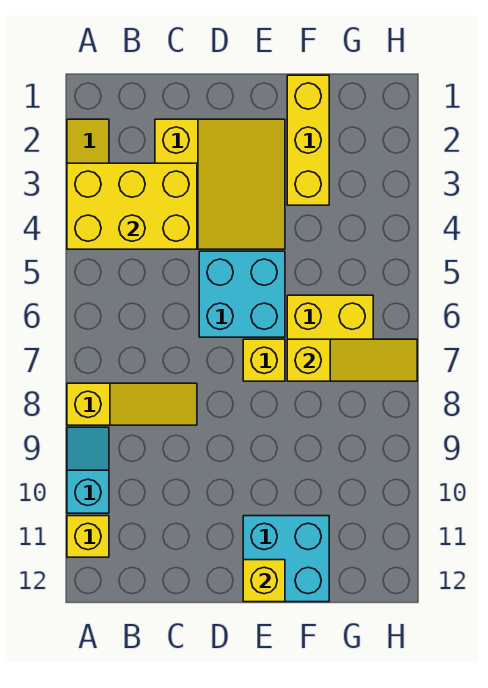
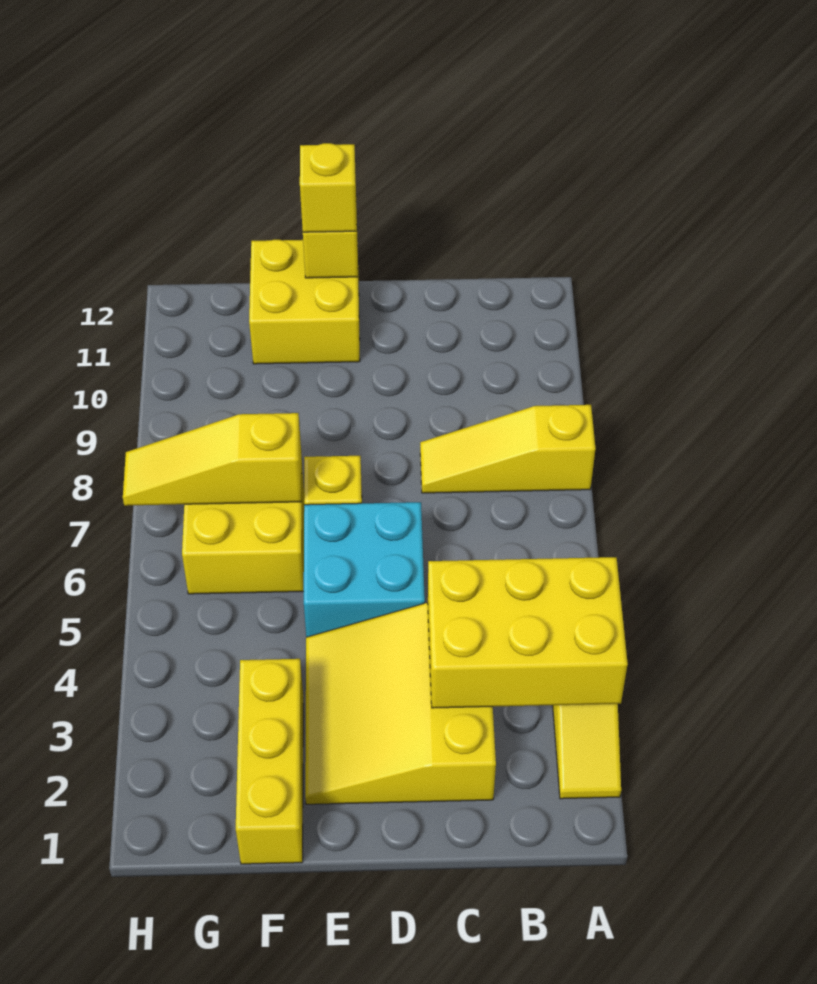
cyan slope A9:A10 level 1 top 10 -> none
yellow brick A11 level 1 -> yellow brick E12 level 3
cyan brick E11:F12 level 1 -> yellow brick E11:F12 level 1

